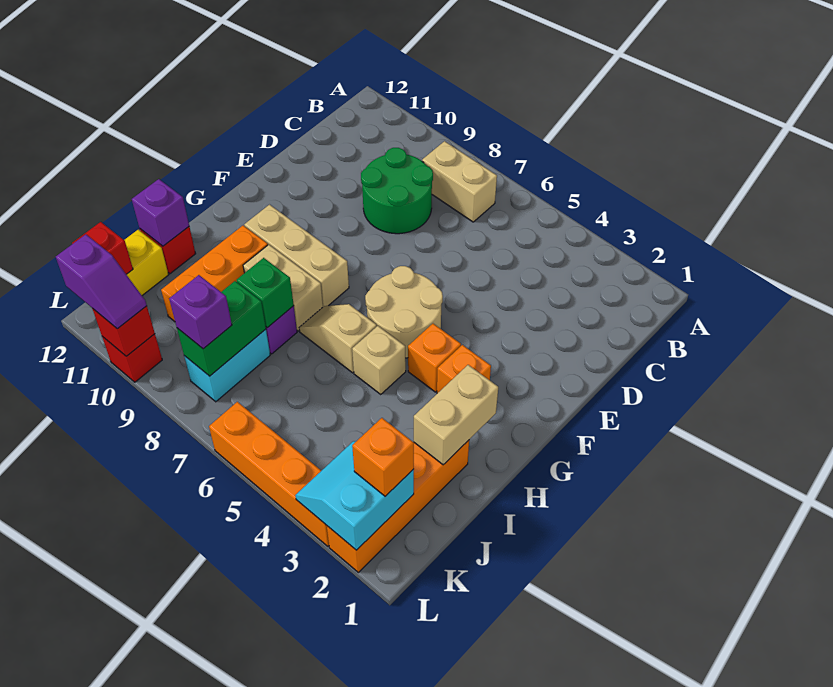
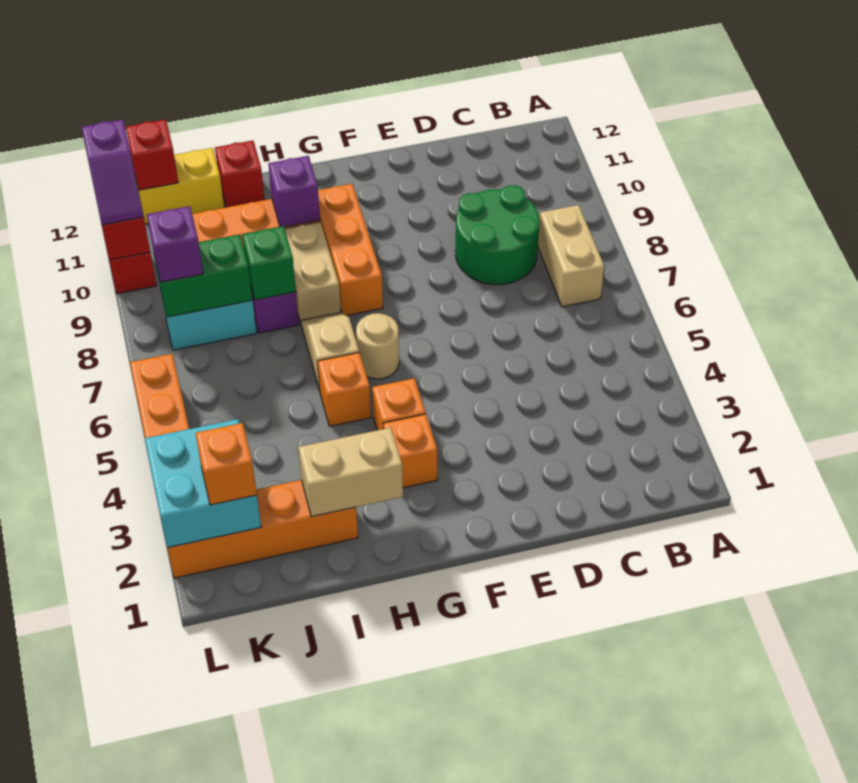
tan round brick F5:G6 level 1 -> tan round brick G6 level 1
tan brick G8:G10 level 1 -> orange brick G8:G10 level 1
tan brick H5 level 1 -> orange brick H5 level 1
purple brick I12 level 2 -> purple brick H10 level 2
cyan slope K2:L3 level 2 top 2 -> cyan brick K2:L3 level 2

